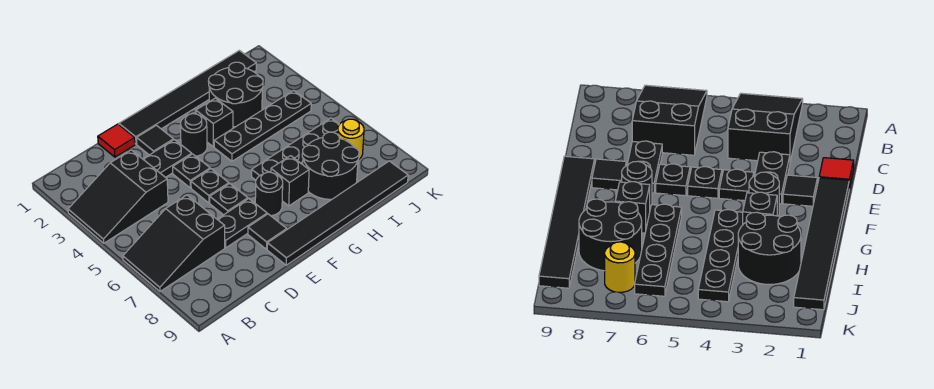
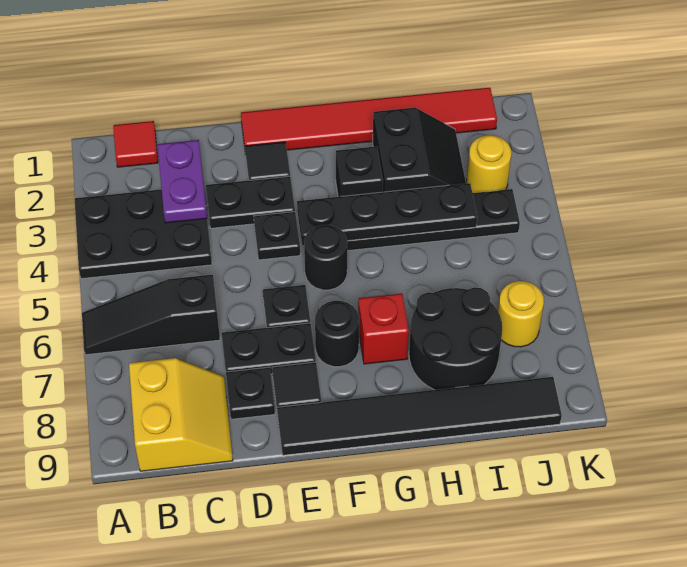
black slope A3:C4 level 1 top C -> black plate A3:C4 level 1
black slope A6:C7 level 1 top C -> black slope A6:C6 level 1 top C
none -> yellow slope B8:C9 level 1 top B
none -> purple plate C2:C3 level 2
red tile D1 level 1 -> red tile B1 level 1
black tile E1:J1 level 1 -> red tile E1:J1 level 1
black plate E5 level 1 -> black plate D8 level 1
black round brick F3 level 1 -> black round brick F5 level 1
black plate G6:J6 level 1 -> black plate F4:I4 level 2
black brick G7 level 1 -> red brick G7 level 1
black round brick H2:I3 level 1 -> black slope H2:I3 level 1 top H
none -> yellow round brick J3 level 1

